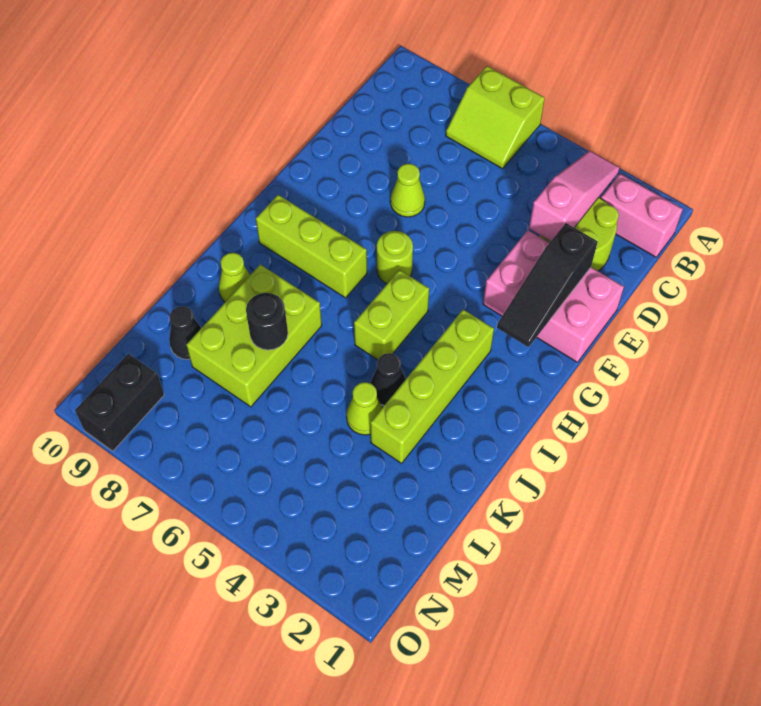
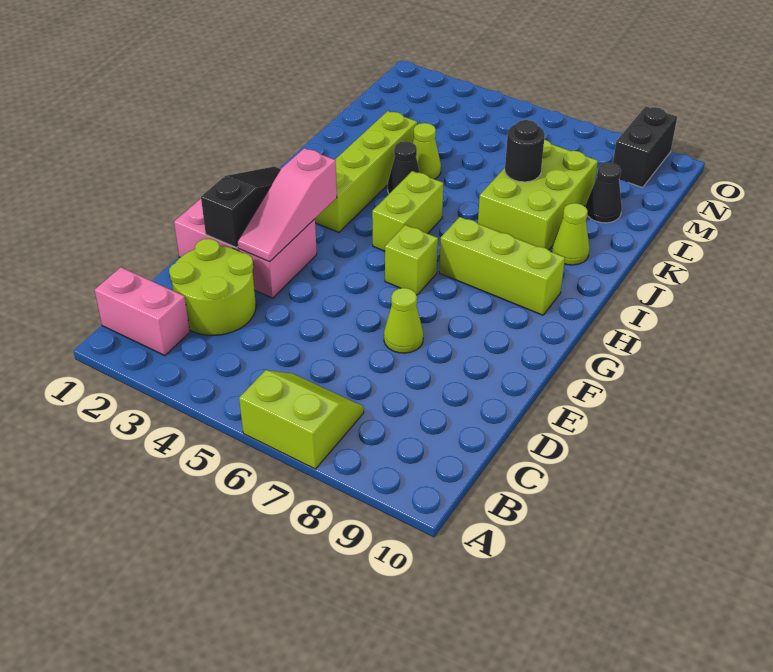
pink slope B3:D3 level 2 top D -> pink slope E3:G3 level 2 top G
lime round brick G6 level 1 -> lime brick G6 level 1

